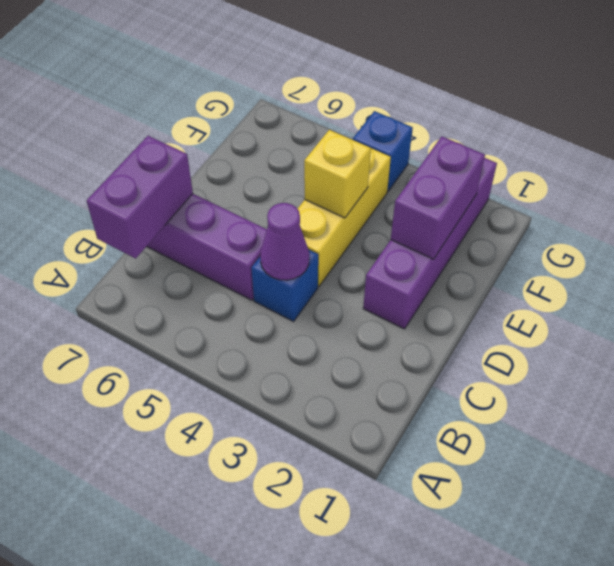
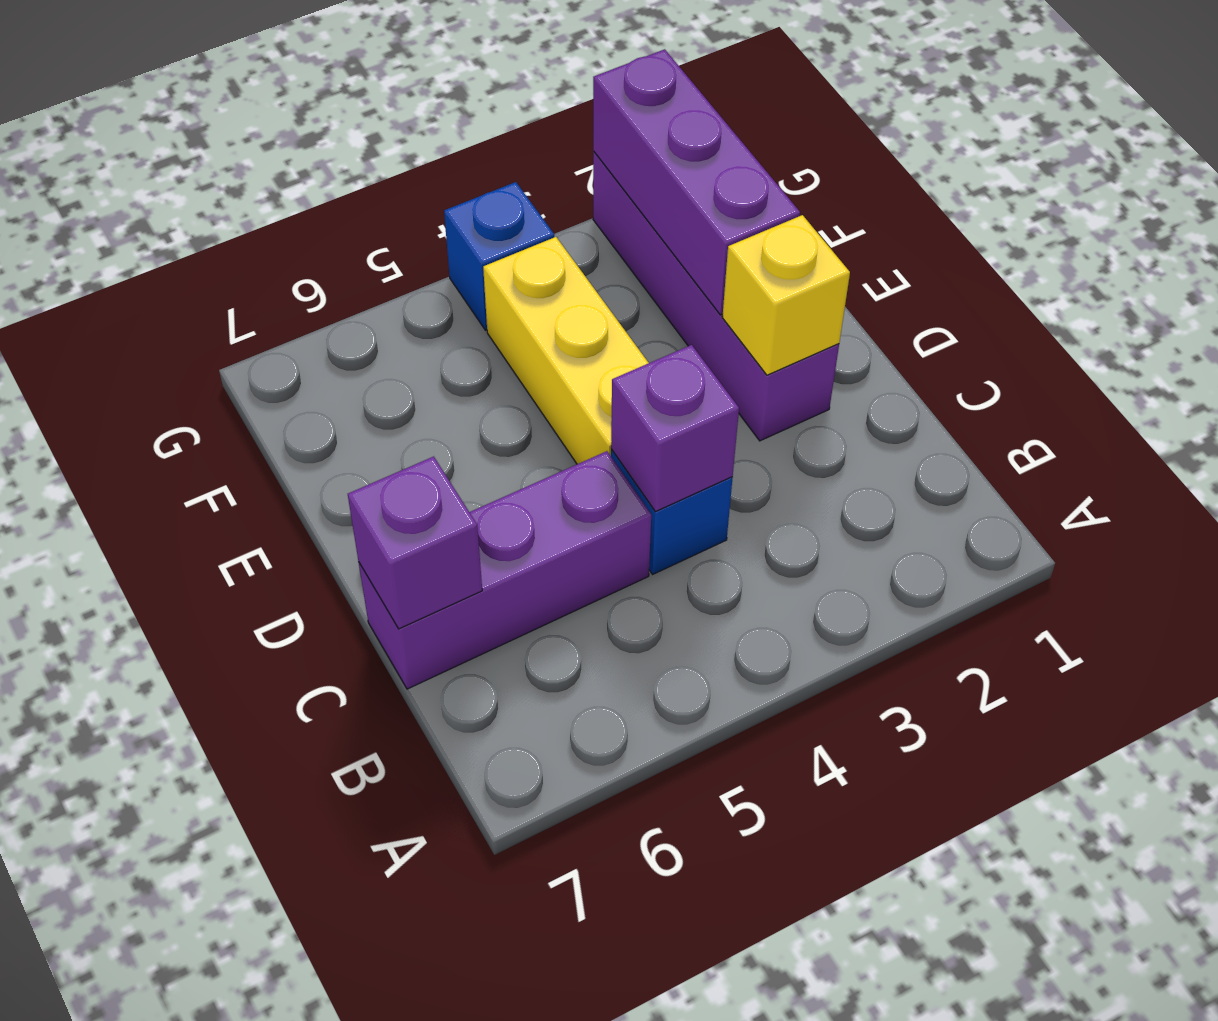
purple brick B7:C7 level 2 -> purple brick C7 level 2
purple cone C4 level 2 -> purple brick C4 level 2
purple brick E2:F2 level 2 -> purple brick E2:G2 level 2
yellow brick E4 level 2 -> yellow brick D2 level 2

